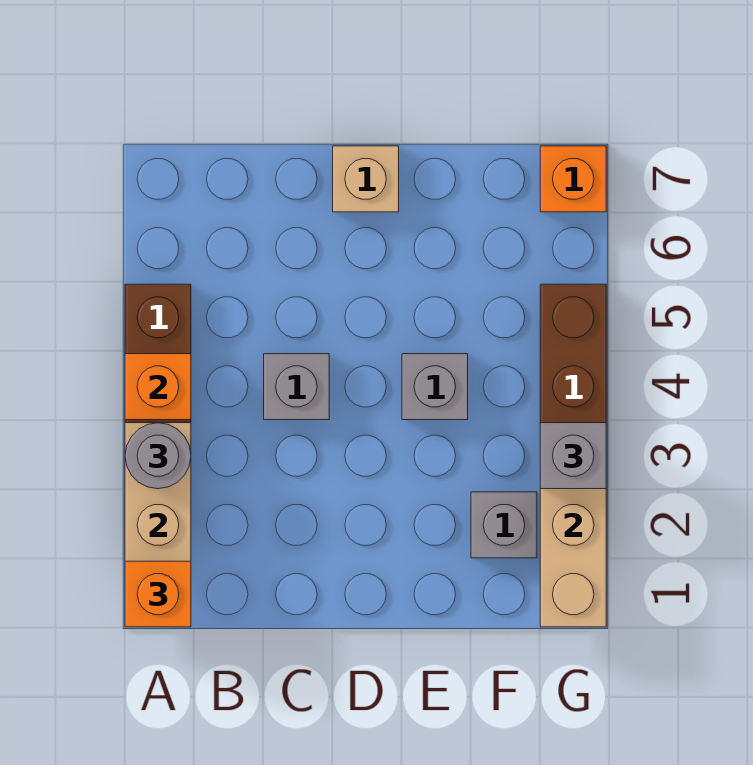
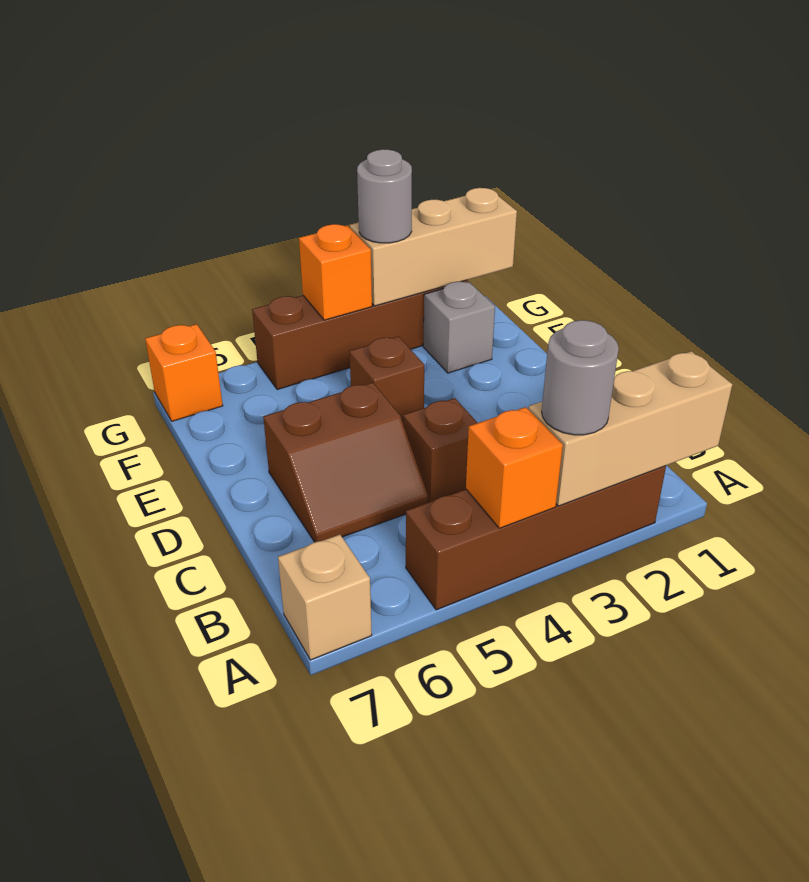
orange brick A1 level 3 -> orange brick G4 level 2
grey brick C4 level 1 -> brown brick C4 level 1
none -> brown slope C5:D6 level 1 top D
tan brick D7 level 1 -> tan brick A7 level 1
grey brick E4 level 1 -> brown brick E4 level 1
grey brick G3 level 3 -> grey round brick G3 level 3

